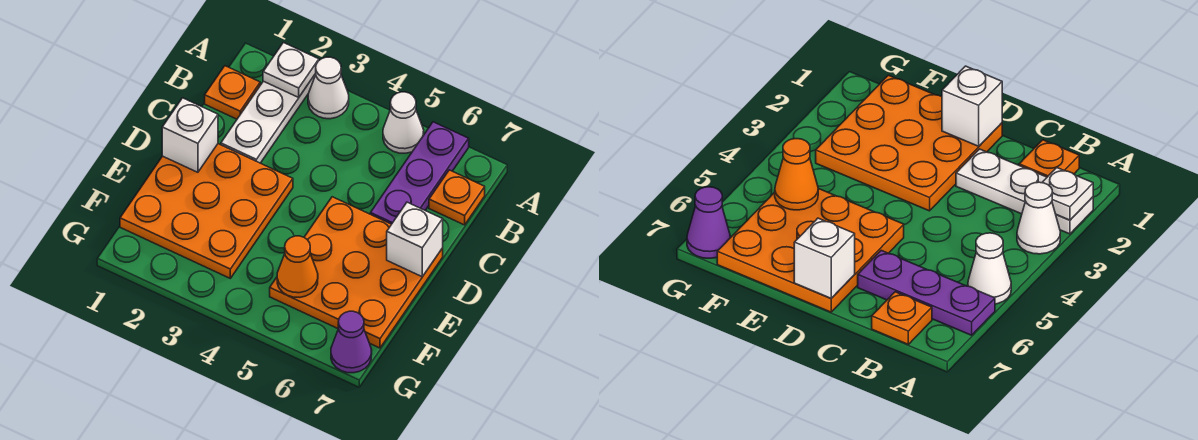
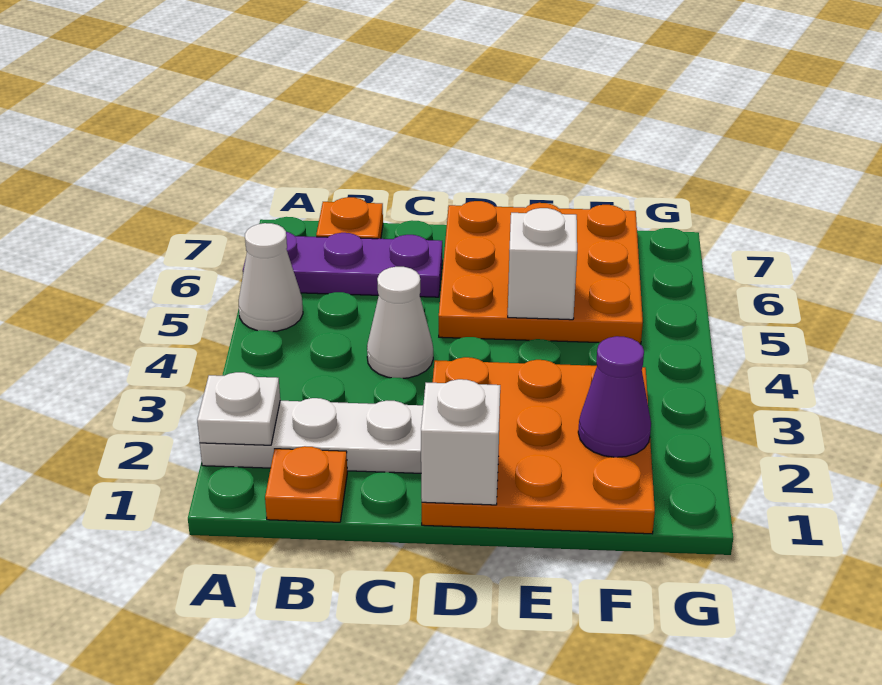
white cone A3 level 1 -> white cone C4 level 1
white brick D7 level 2 -> white brick E5 level 2
orange cone F5 level 2 -> none
purple cone G7 level 1 -> purple cone F2 level 2

